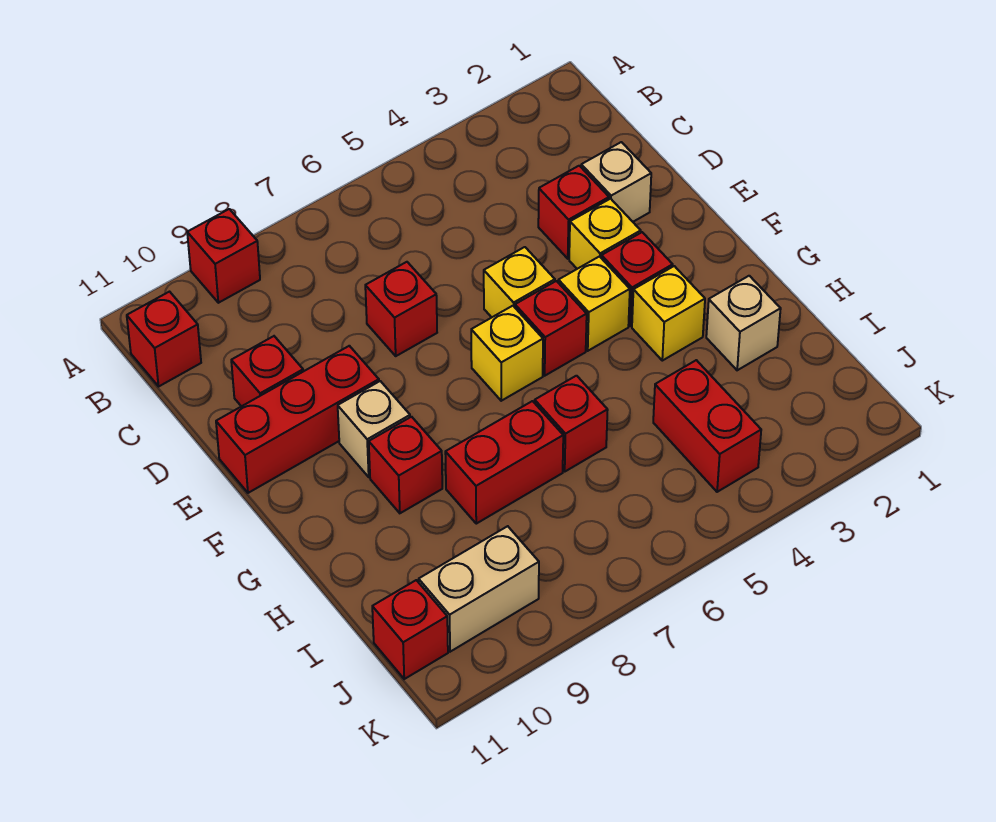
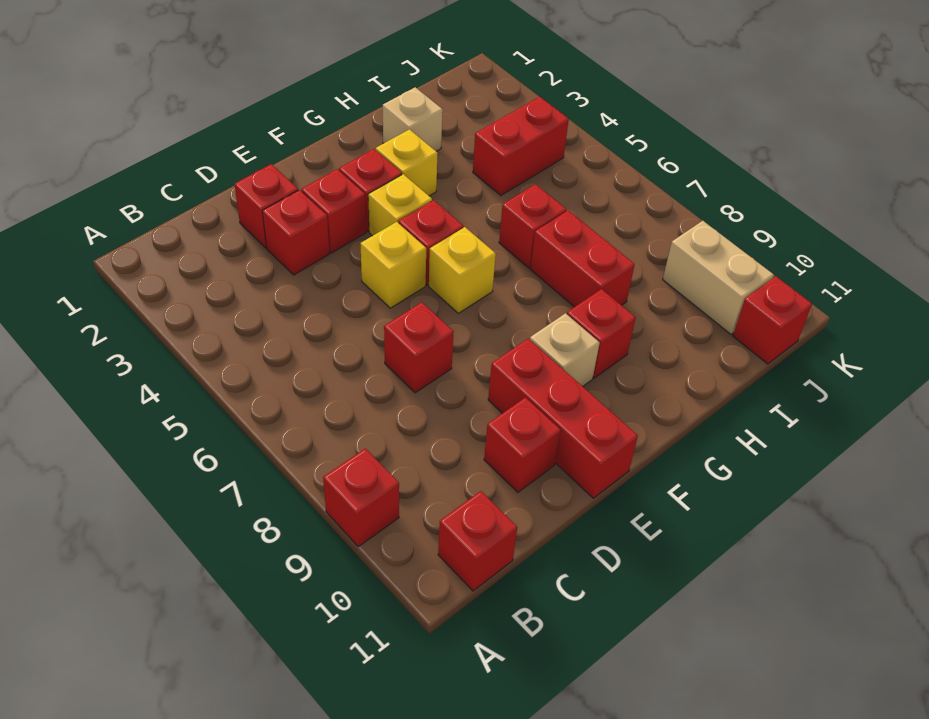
tan brick D2 level 1 -> red brick D2 level 1
yellow brick E3 level 1 -> red brick E3 level 1

